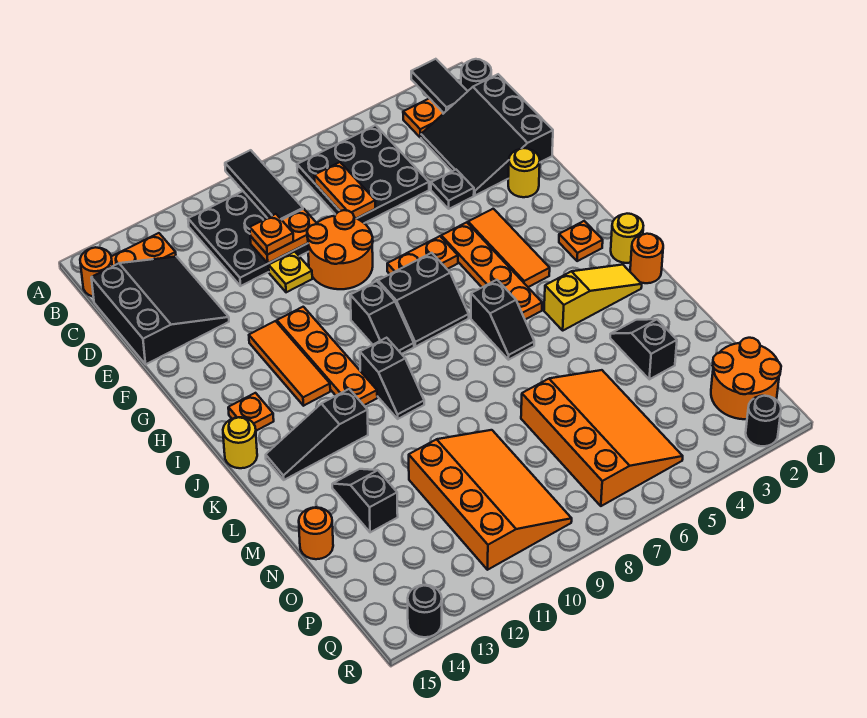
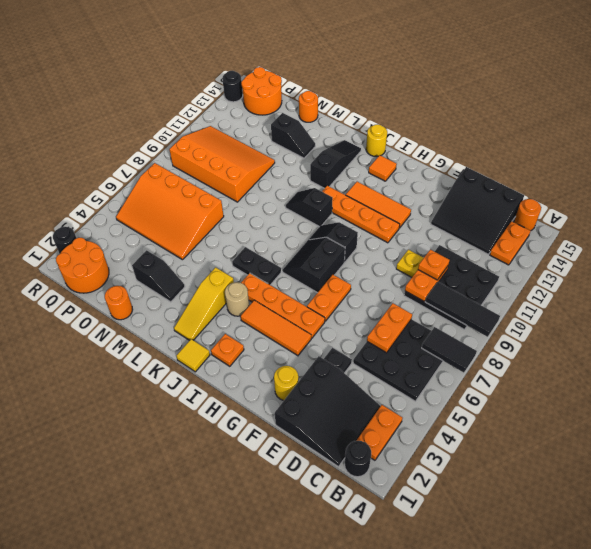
black tile A2:B2 level 2 -> black tile A7:B7 level 2
black slope C1:E3 level 1 top 1 -> black slope C1:E3 level 1 top E
orange plate C7:D7 level 2 -> orange plate D6:D7 level 2
orange round brick E8:F9 level 1 -> orange round brick P14:Q15 level 1
orange plate I14 level 1 -> orange tile I14 level 1
yellow round brick J1 level 1 -> yellow tile J1 level 1
none -> tan round brick J4 level 1
black slope J6:K6 level 1 top J -> black plate J6:K6 level 1
orange round brick K1 level 1 -> orange round brick N1 level 1
orange slope N9:Q11 level 1 top 11 -> orange slope N9:Q11 level 1 top 9

